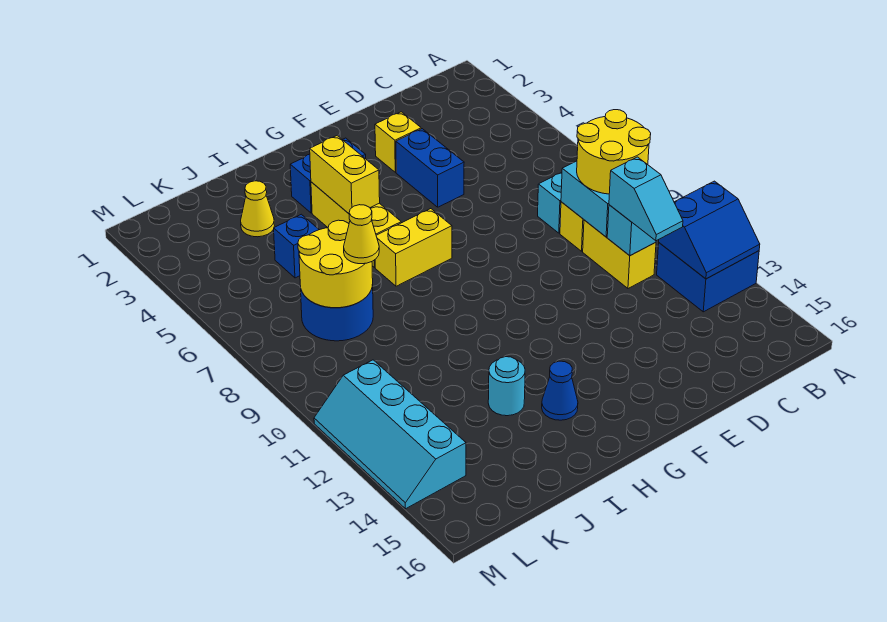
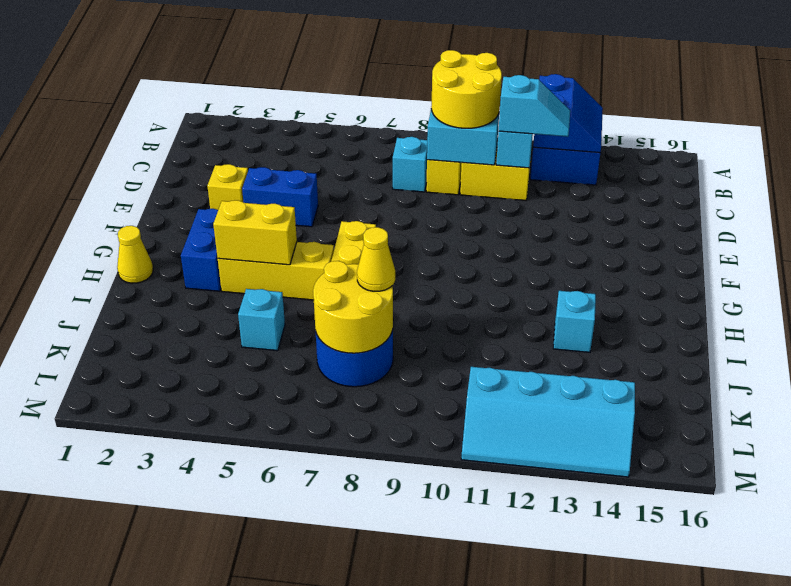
blue cone H14 level 1 -> none
cyan round brick I13 level 1 -> cyan brick I13 level 1
yellow cone J3 level 1 -> yellow cone H1 level 1
blue brick J5 level 1 -> cyan brick J5 level 1

